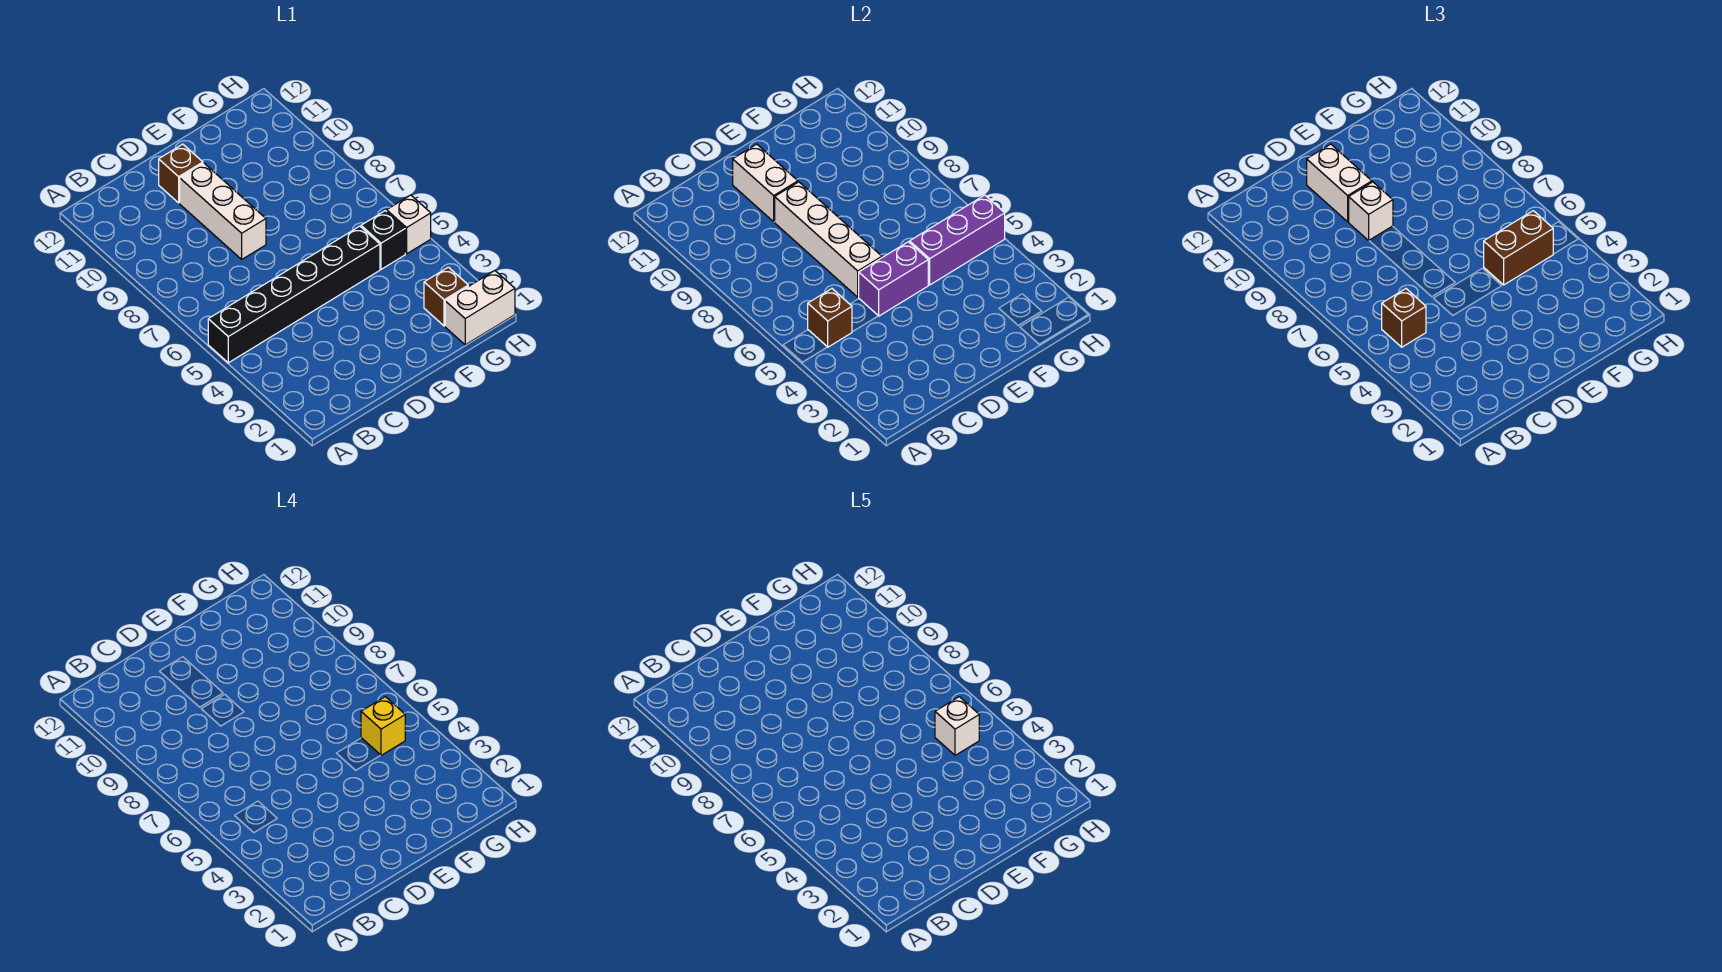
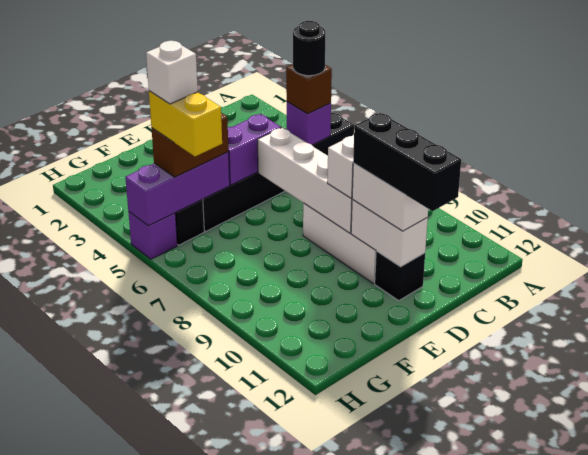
brown brick B5 level 2 -> purple brick B5 level 2
none -> black round brick B5 level 4
none -> black brick D10:D12 level 4
brown brick D11 level 1 -> black brick D11 level 1
white brick G1:H1 level 1 -> none
brown brick G2 level 1 -> none
yellow brick G5 level 4 -> yellow brick G5:G6 level 4
white brick H5 level 1 -> purple brick H5 level 1

